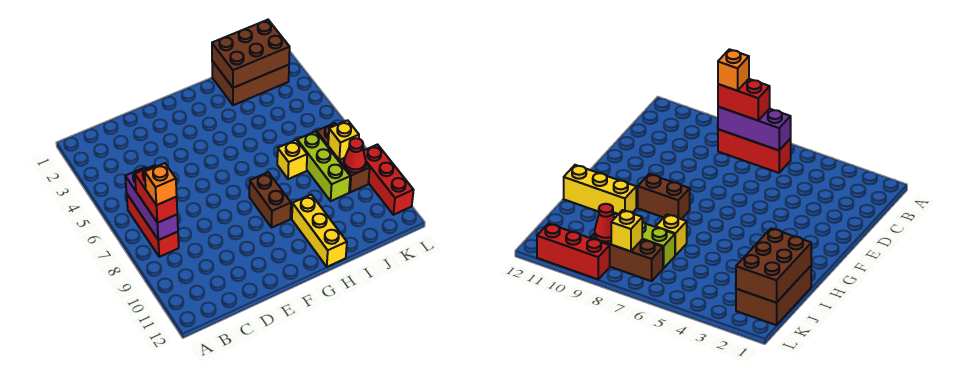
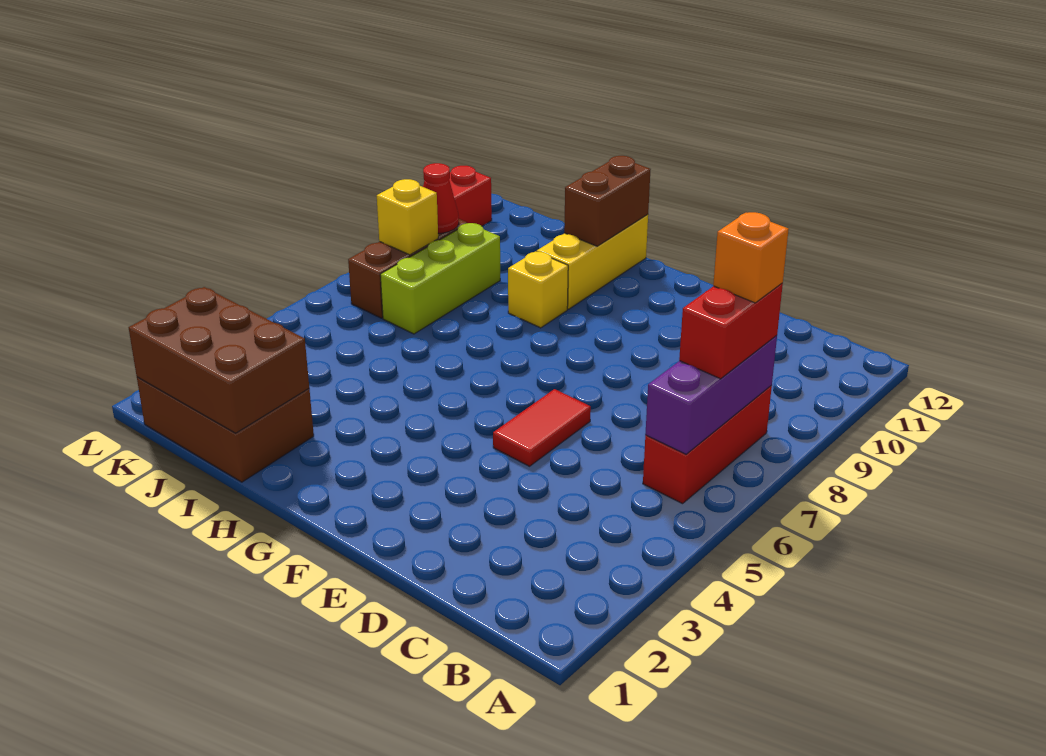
none -> red tile E5:E6 level 1
brown brick G8:G9 level 1 -> brown brick H11:H12 level 2
yellow brick I7 level 1 -> yellow brick H9 level 1

